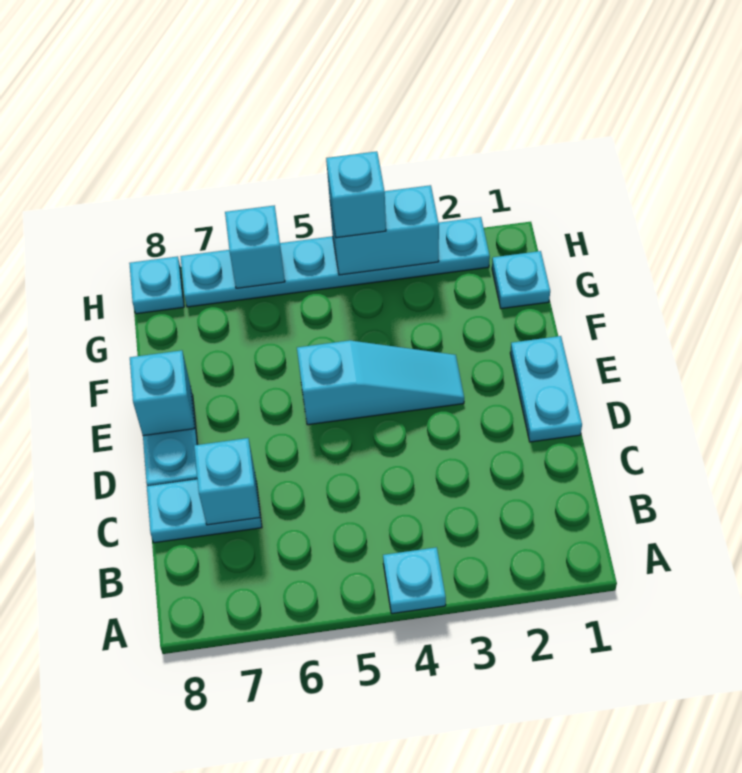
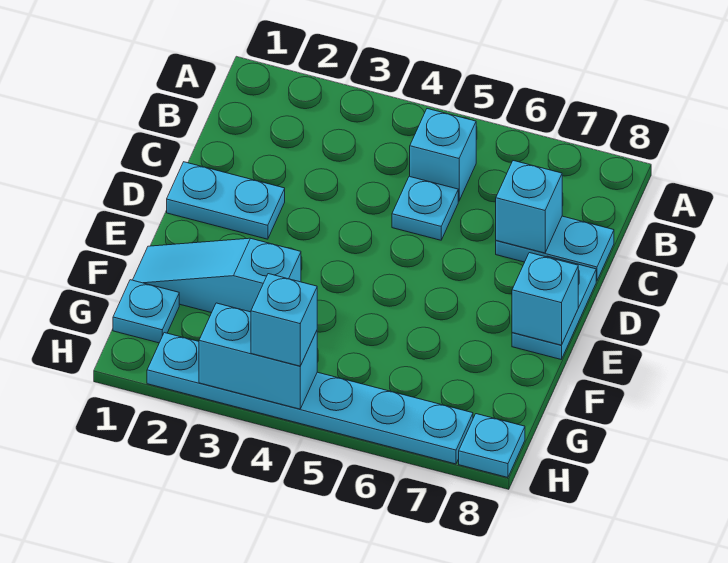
cyan plate A4 level 1 -> cyan plate C5 level 1
cyan plate D1:E1 level 1 -> cyan plate D1:D2 level 1
cyan slope E3:E5 level 1 top 5 -> cyan slope F1:F3 level 1 top 3
cyan brick H6 level 2 -> cyan brick B5 level 1

